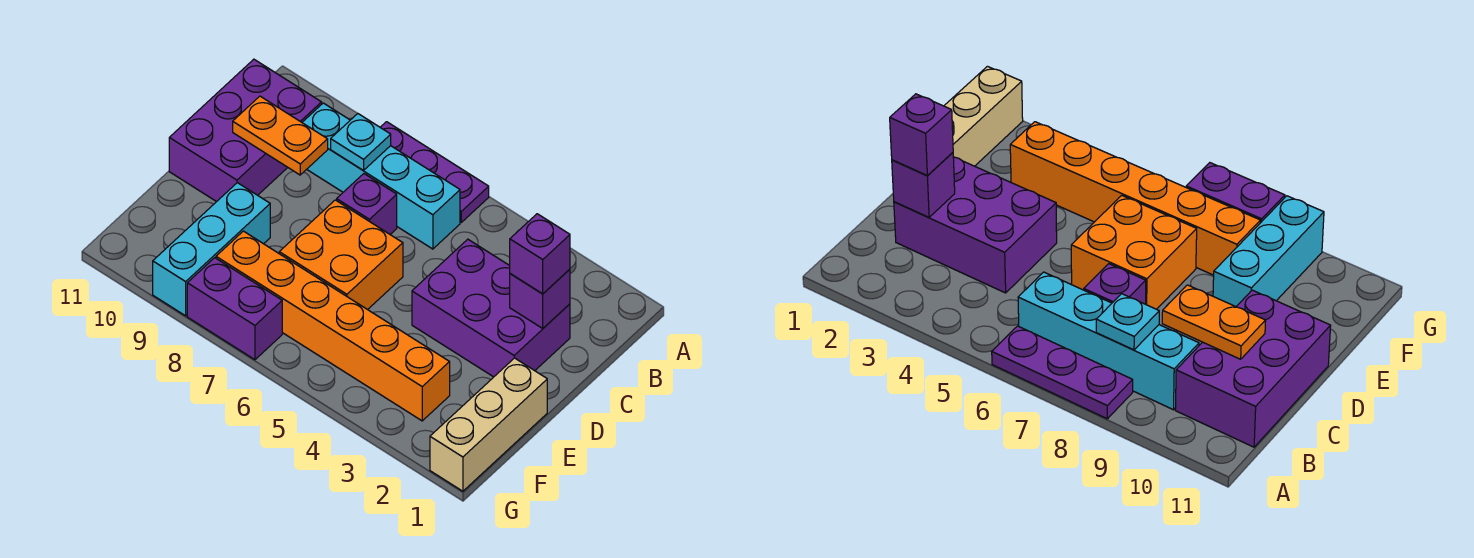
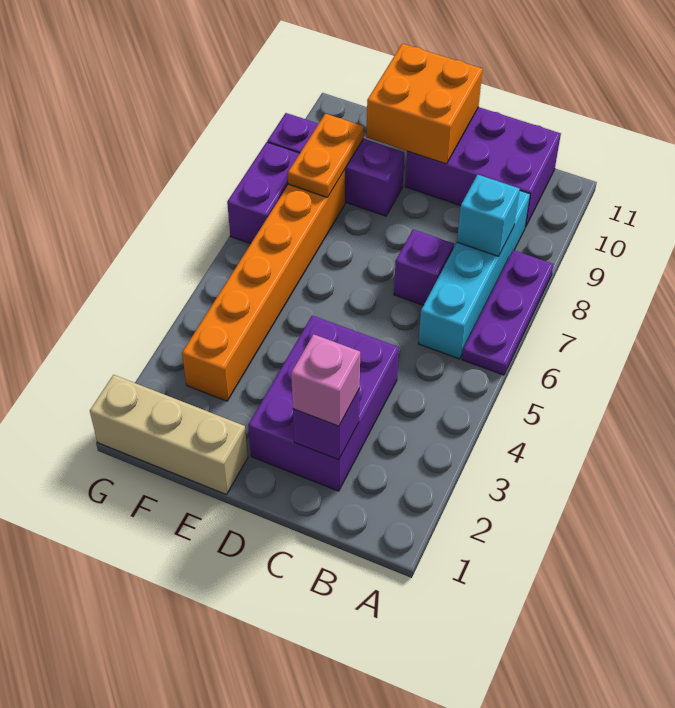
cyan plate B8 level 2 -> cyan brick B8 level 2
purple brick C2 level 3 -> pink brick C2 level 3
orange plate C9:C10 level 2 -> orange plate F8:F9 level 2
orange brick D6:E7 level 1 -> orange brick D10:E11 level 2
cyan brick E9:G9 level 1 -> purple brick E9:G9 level 1

